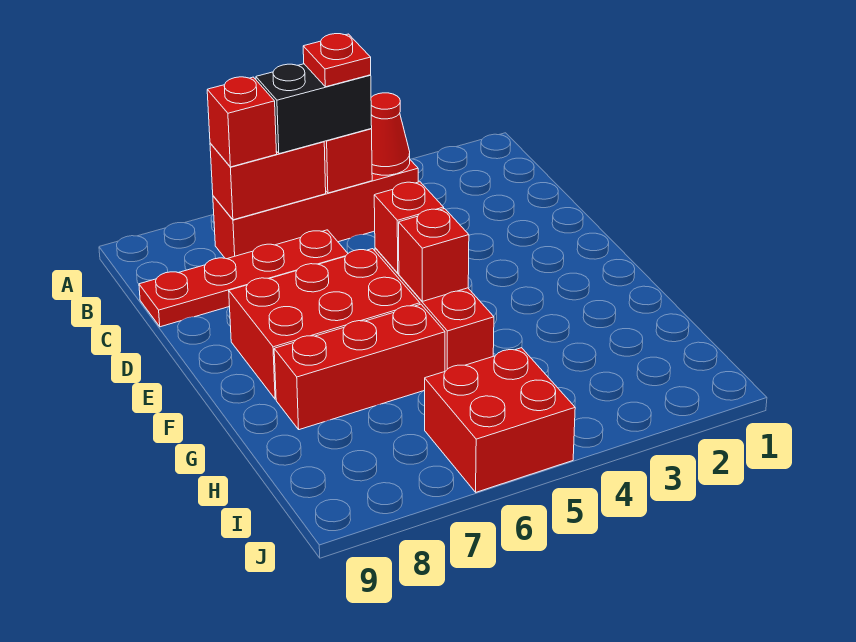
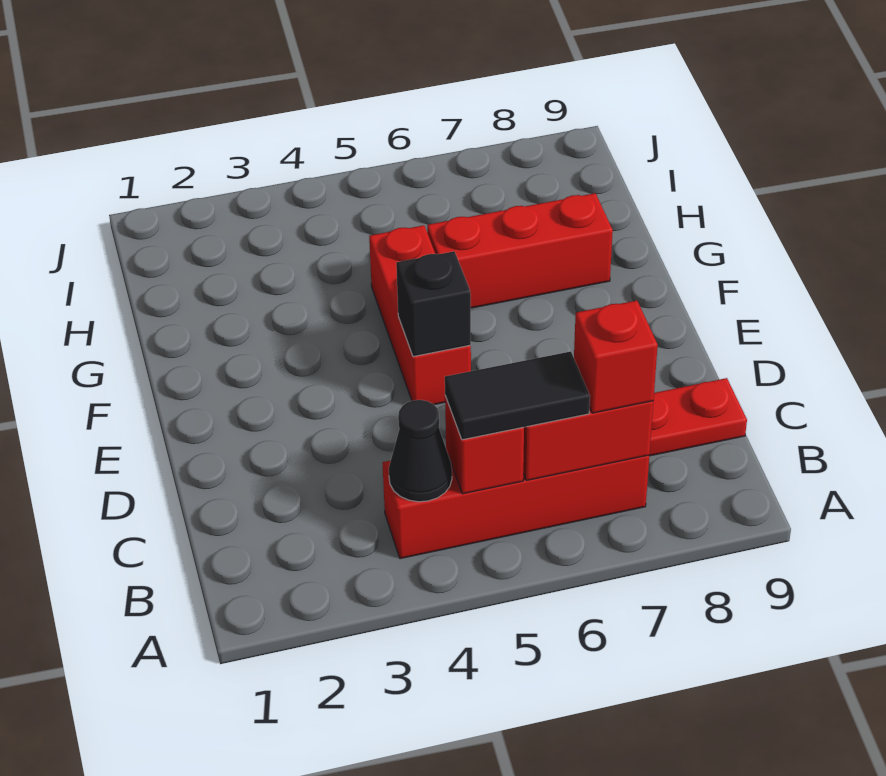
red cone B4 level 2 -> black cone B4 level 2
black brick B5:B6 level 3 -> black tile B5:B6 level 3
red plate B5 level 4 -> none
red brick E5 level 2 -> black brick E5 level 2
red brick E6:F8 level 1 -> none
red brick F5 level 2 -> none
red brick I5:J6 level 1 -> none

